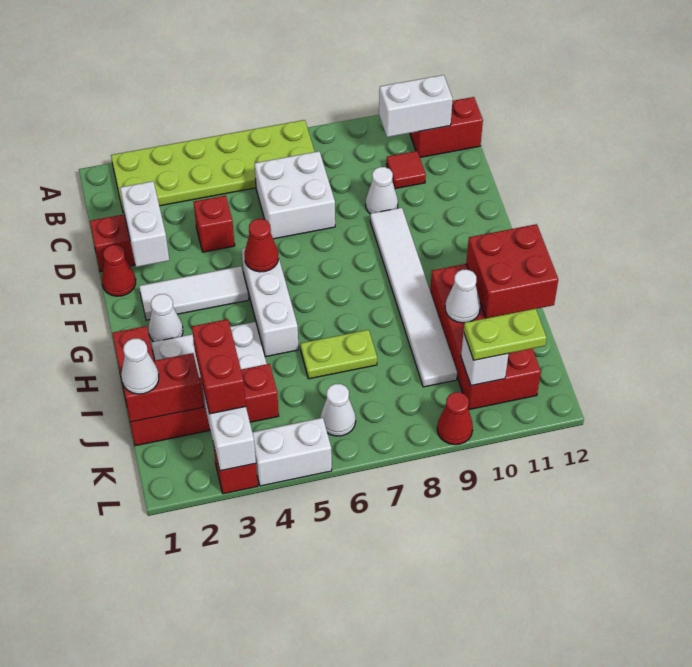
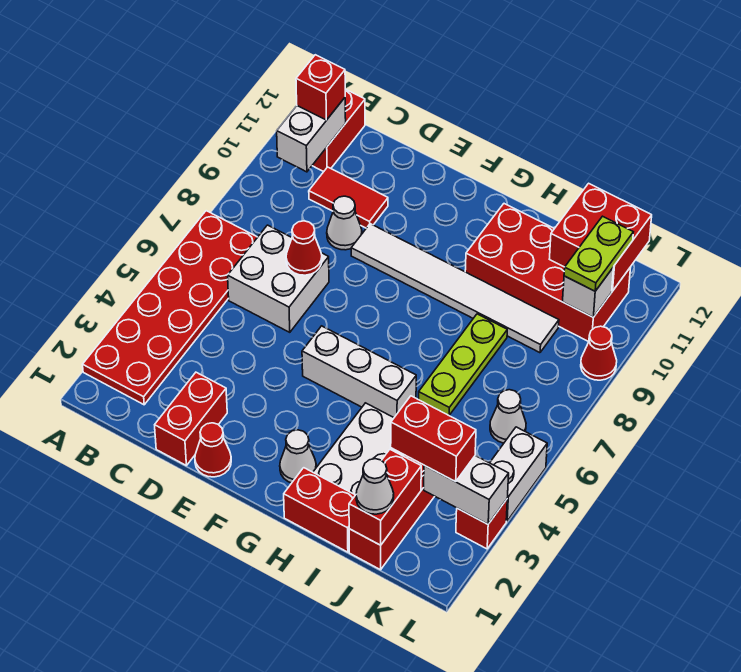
lime plate A2:B7 level 1 -> red plate A2:B7 level 1
red tile C10 level 1 -> red tile C10:D10 level 1
white brick D2:E2 level 2 -> none
red brick D4 level 1 -> red brick B11 level 3
white tile F2:F4 level 1 -> none
red cone F5 level 2 -> red cone D7 level 2
red brick H11:I12 level 2 -> red brick J11:K12 level 2
lime plate I6:I7 level 1 -> lime plate I6:I8 level 1
white cone I10 level 2 -> none

